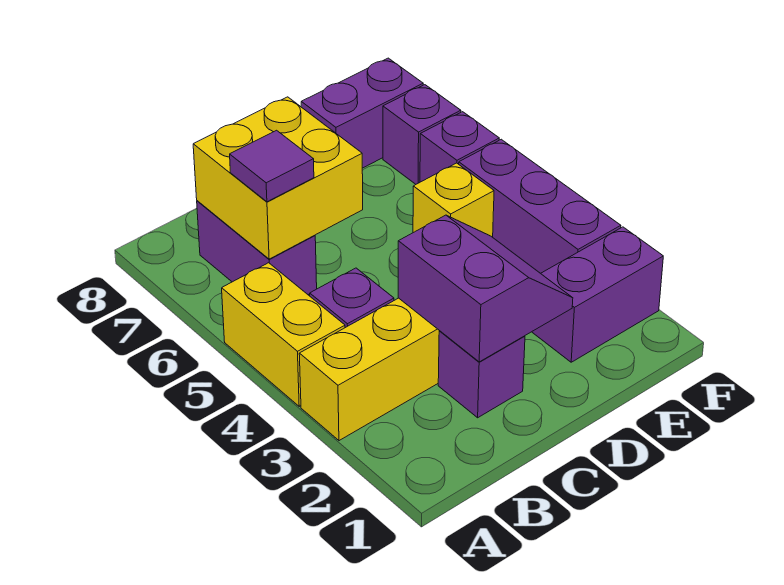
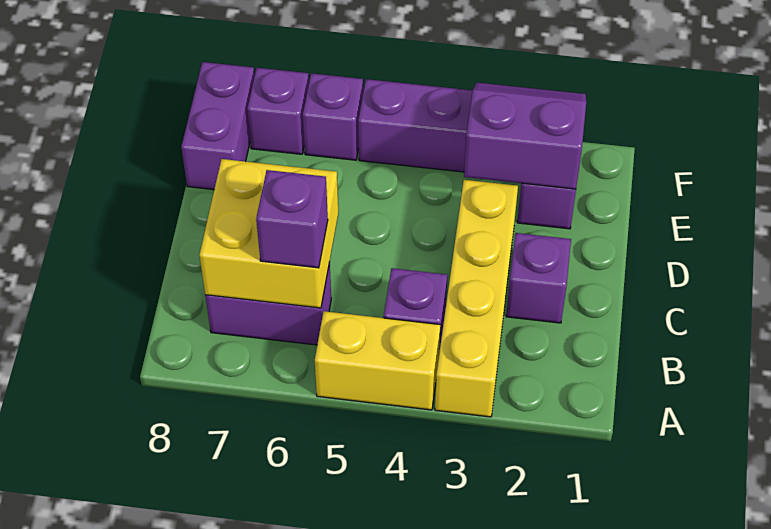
purple tile B6 level 3 -> purple brick B6 level 3
purple slope C2:D3 level 2 top C -> purple slope E2:F3 level 2 top E
yellow brick E5 level 1 -> none

